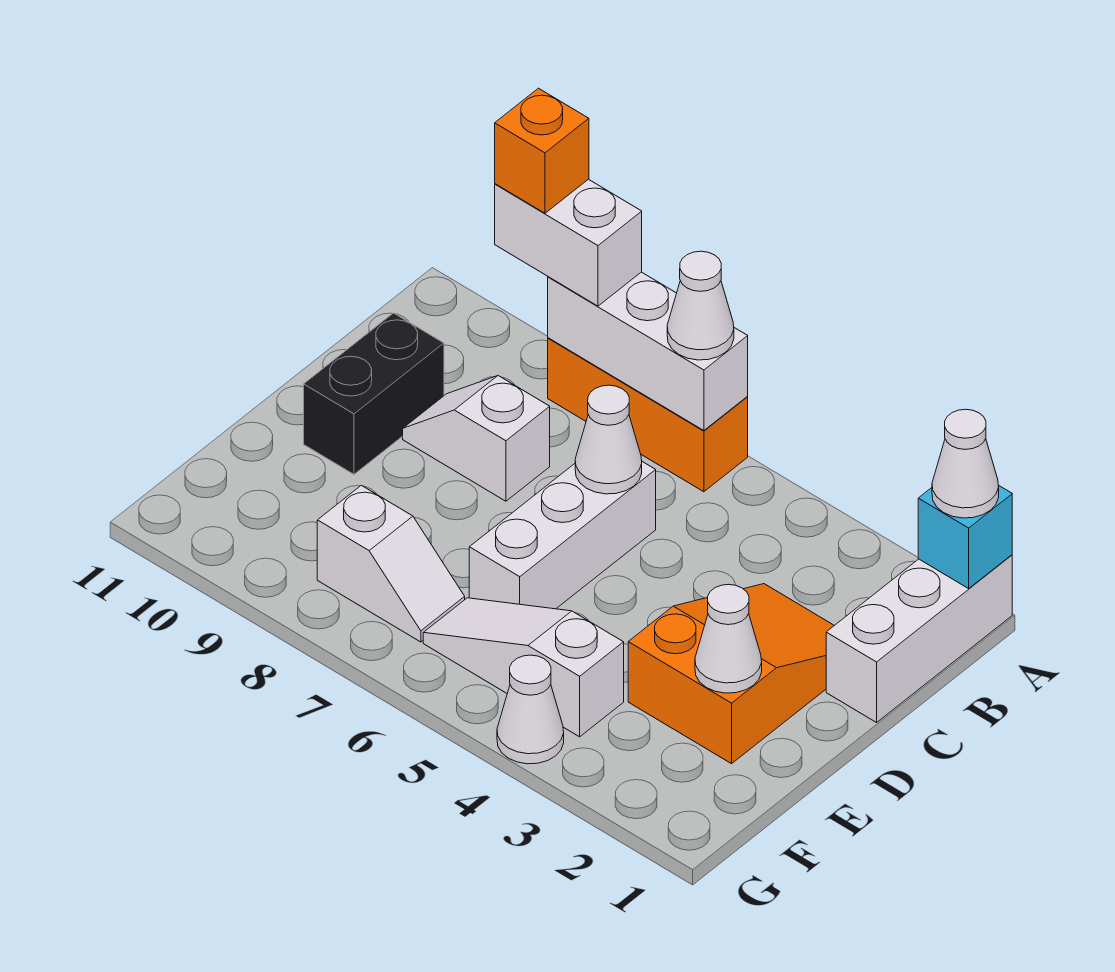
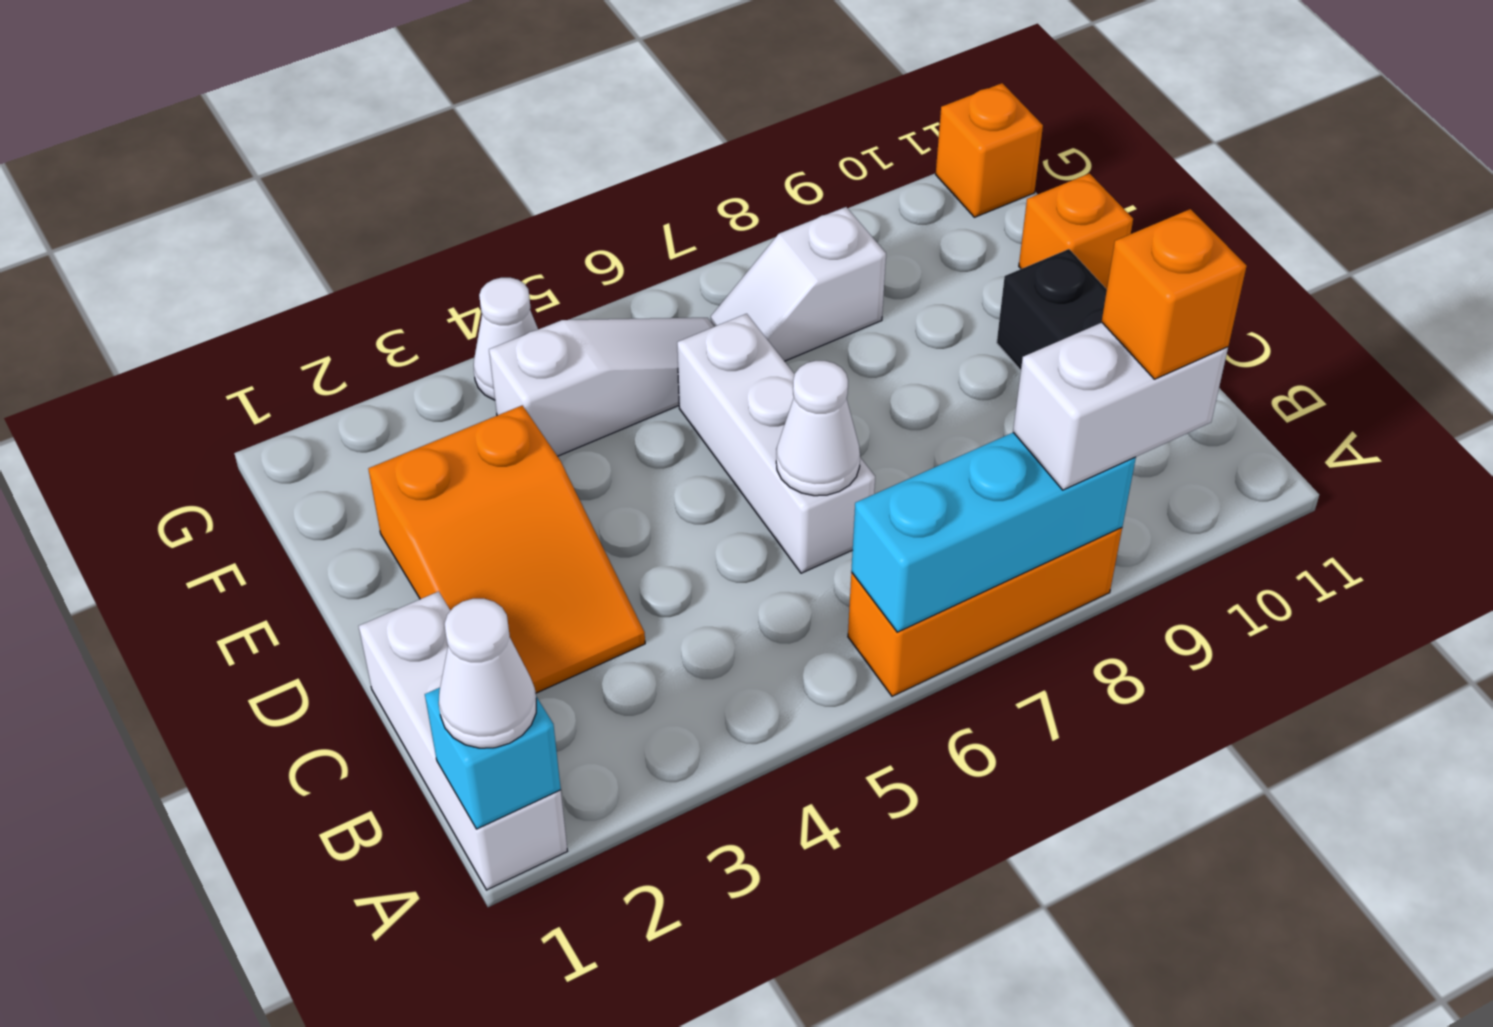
white brick A6:A8 level 2 -> cyan brick A6:A8 level 2
white cone A6 level 3 -> none
white slope C8:C9 level 1 top 8 -> none
white cone E2 level 2 -> none
none -> orange brick E11 level 1
none -> orange brick G11 level 1

